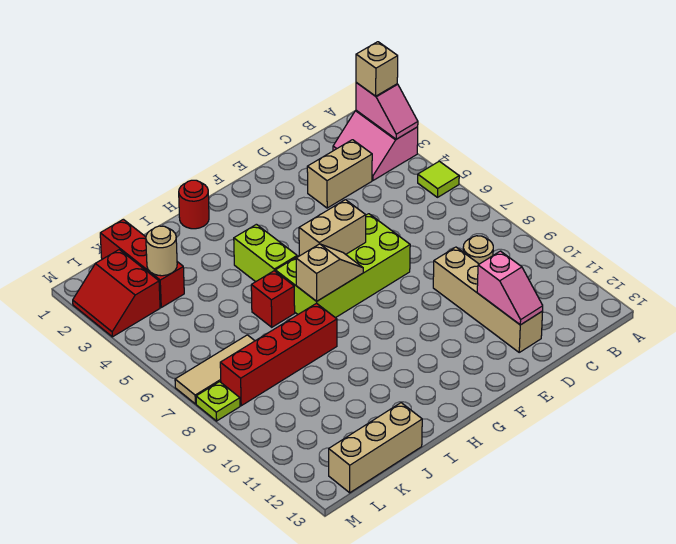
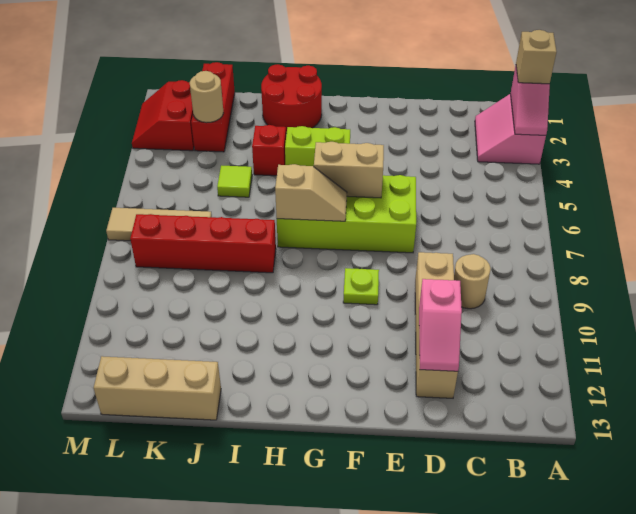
lime tile A5 level 1 -> lime tile J5 level 1
tan brick C3:D3 level 1 -> none
red round brick H1 level 1 -> red round brick H1:I2 level 1
lime brick H4:H5 level 1 -> lime brick G4:H4 level 1
red brick I6 level 1 -> red brick I4 level 1
lime plate M8 level 1 -> lime plate F9 level 1

